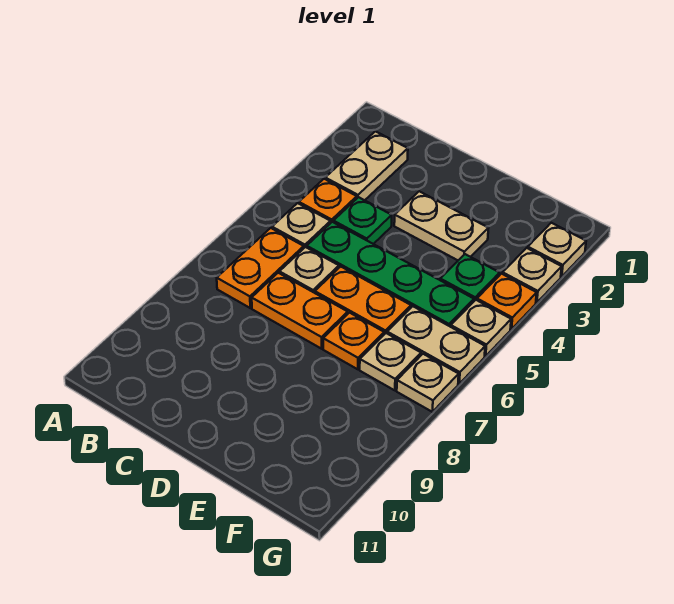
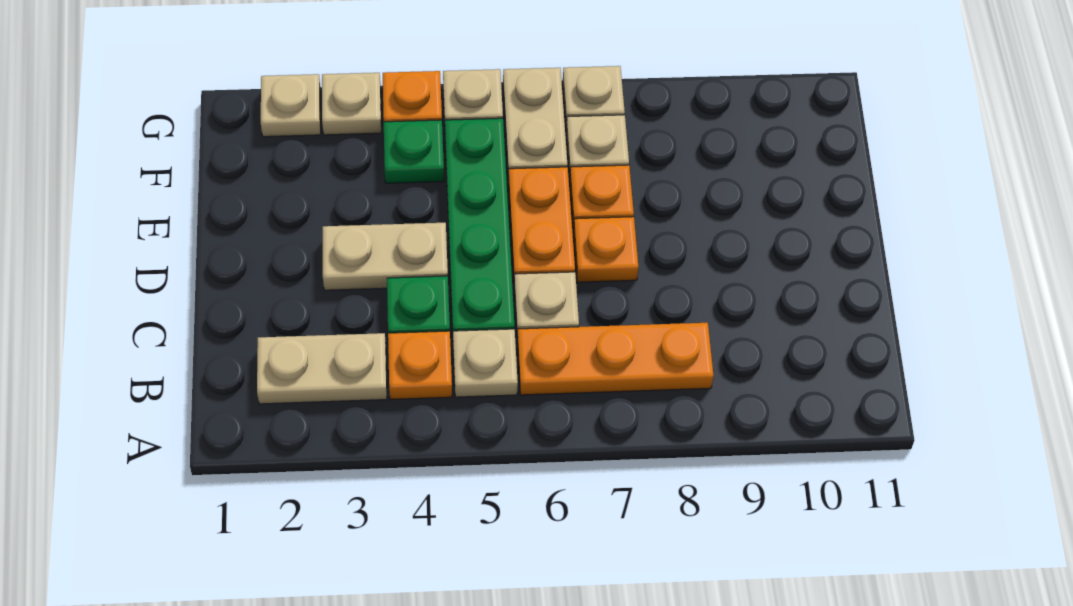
orange plate B6:B7 level 1 -> orange plate B6:B8 level 1
orange plate C7:D7 level 1 -> orange plate D7 level 1
tan plate D3:E3 level 1 -> tan plate D3:D4 level 1

